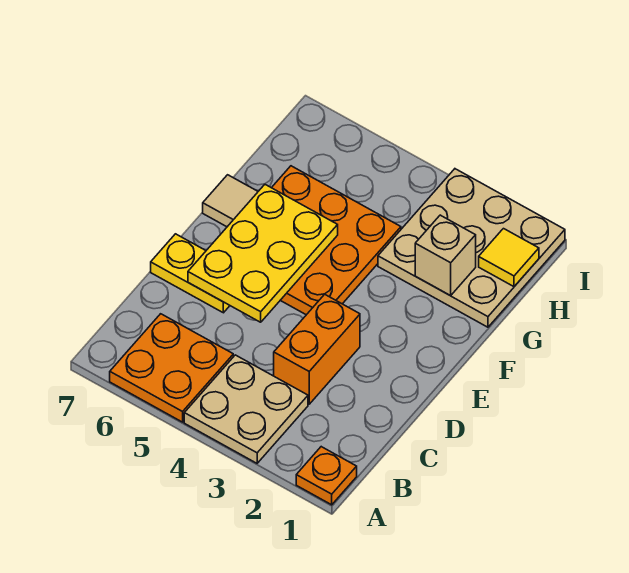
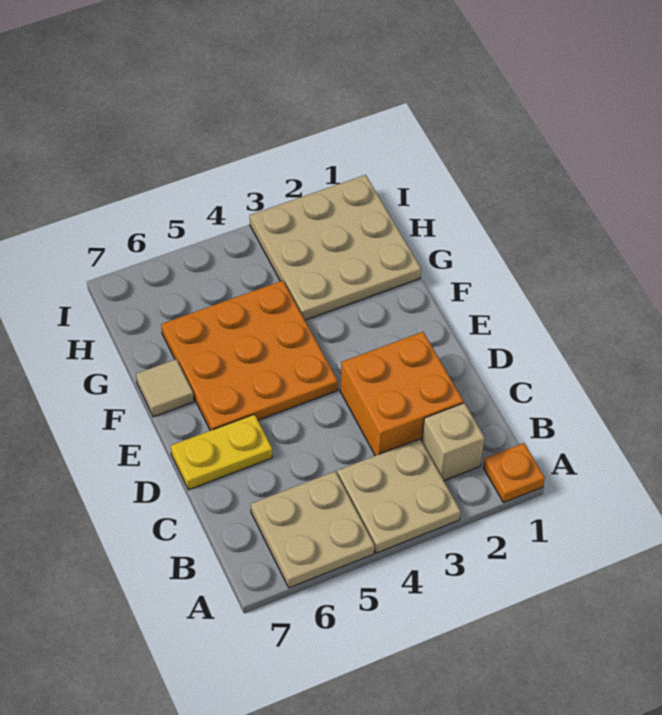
orange plate A5:B6 level 1 -> tan plate A5:B6 level 1
orange brick C3:D3 level 1 -> orange brick C2:D3 level 1
yellow plate D5:F6 level 2 -> none
tan brick G2 level 2 -> tan brick B2 level 1
yellow tile H1 level 2 -> none

